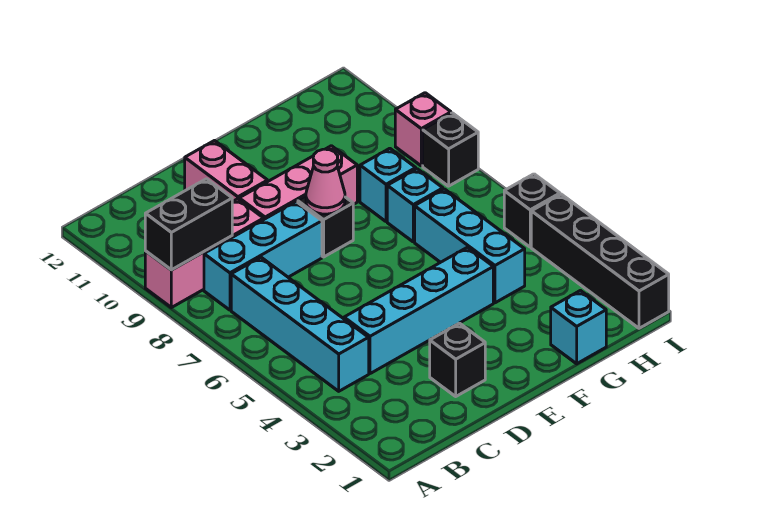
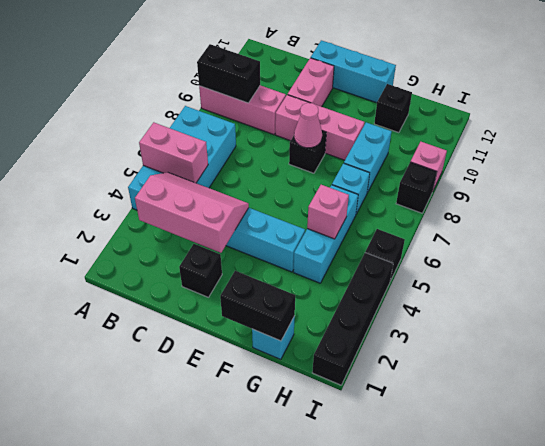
none -> pink brick A5:B5 level 2
none -> pink slope B3:D4 level 2 top 3
cyan brick B4:B7 level 1 -> cyan brick A4:B7 level 1
cyan brick B8:D8 level 1 -> cyan brick D12:F12 level 1
none -> black brick F1:G1 level 2
none -> pink brick G5 level 2
cyan brick G8 level 1 -> cyan brick G8:G9 level 1
none -> black brick G11 level 1

